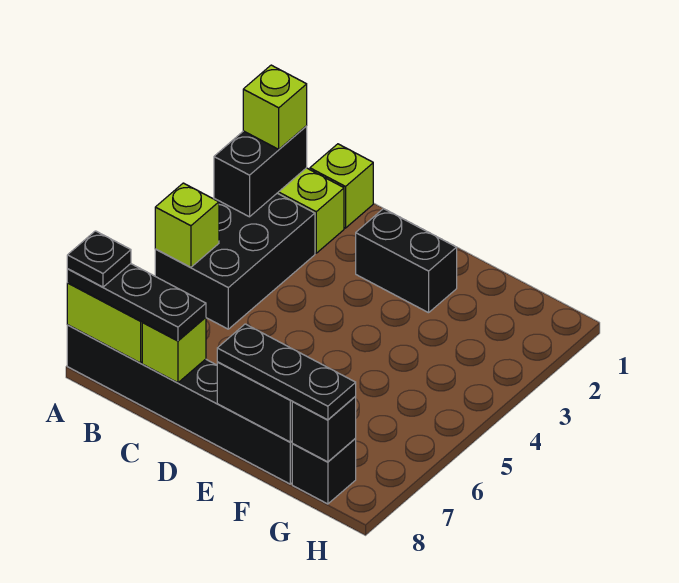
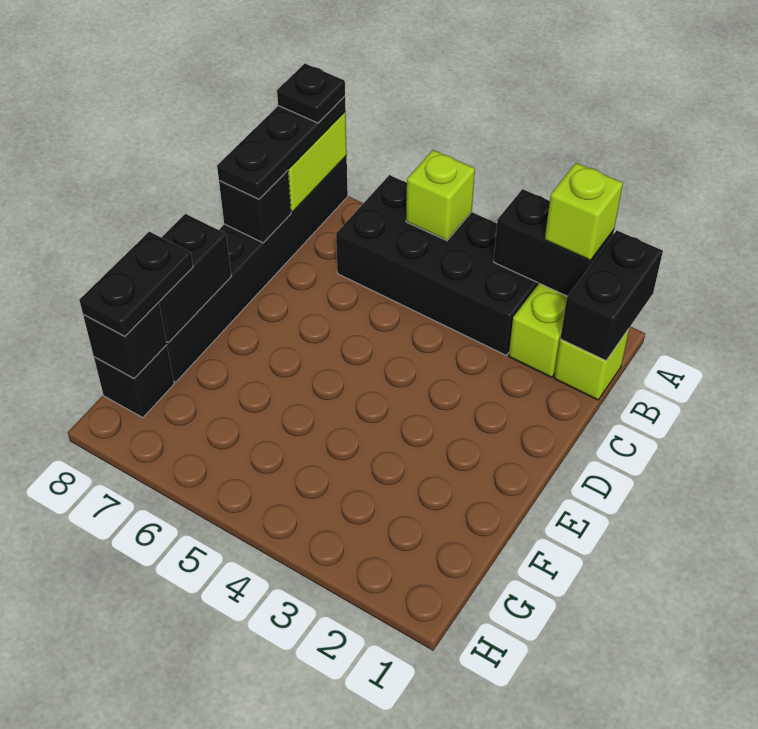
black brick A3:B5 level 1 -> black brick A3:B6 level 1
lime brick C8 level 2 -> black brick C8 level 2
black brick D2:E2 level 1 -> black brick A1:B1 level 2
black plate E8:G8 level 3 -> black plate F8:G8 level 3

